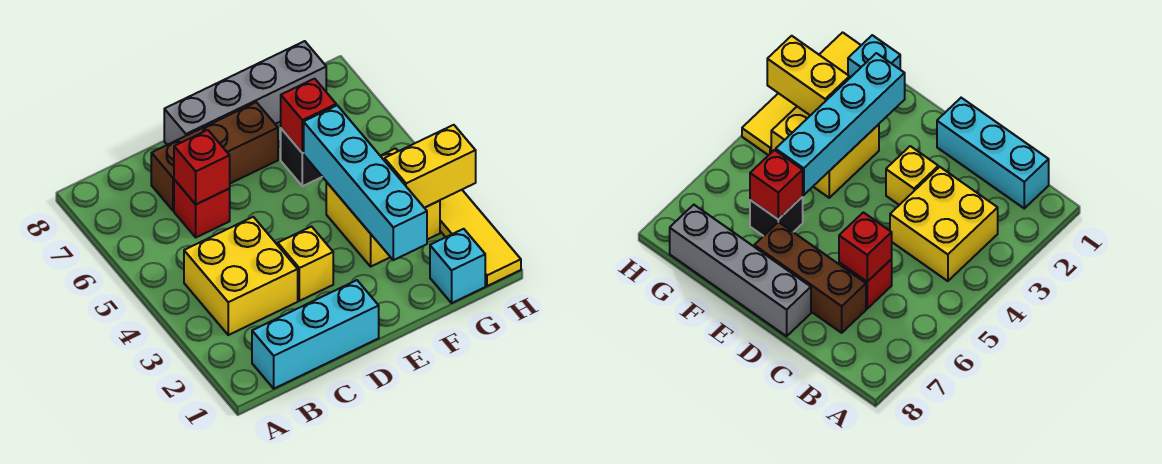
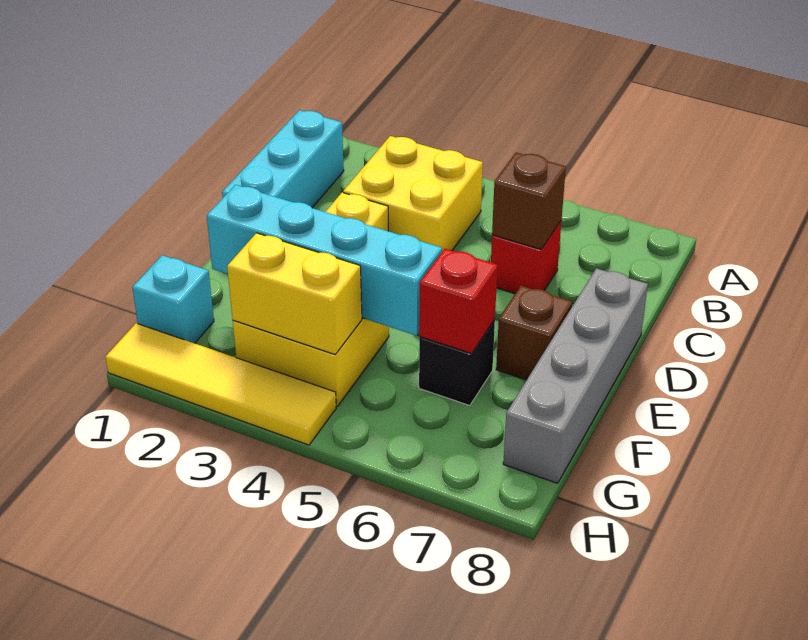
red brick C6 level 2 -> brown brick C6 level 2
brown brick C7:E7 level 1 -> brown brick E7 level 1
yellow brick G3:H3 level 2 -> yellow brick G3:G4 level 2

